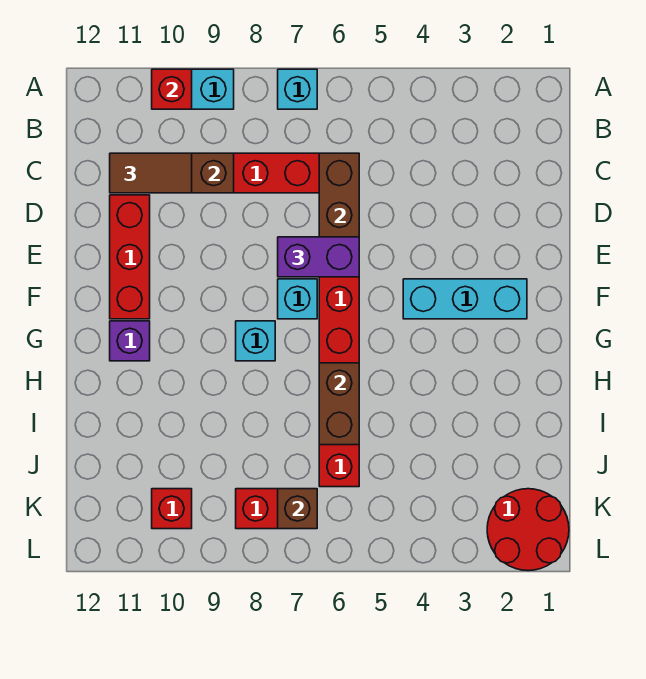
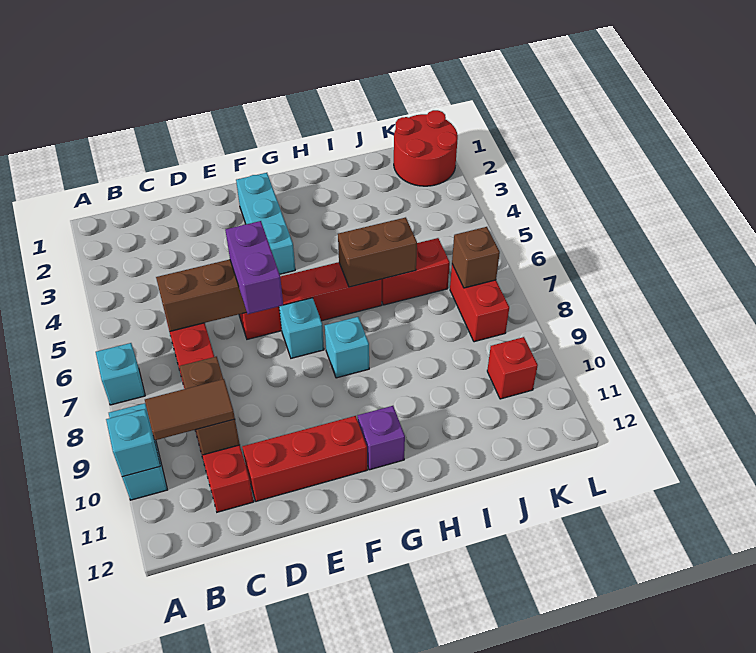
red brick A10 level 2 -> cyan brick A10 level 2
brown tile C10:C11 level 3 -> brown tile B10:C10 level 3

